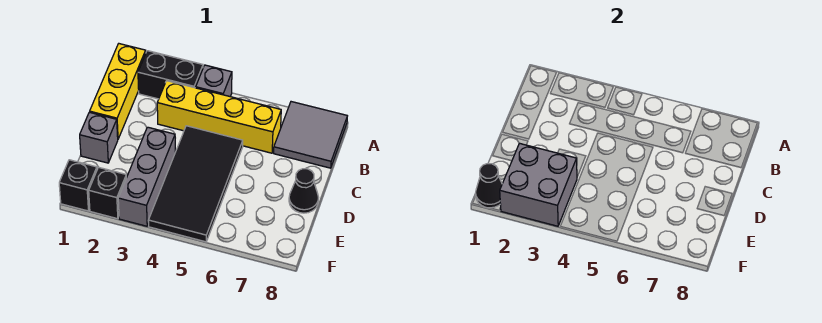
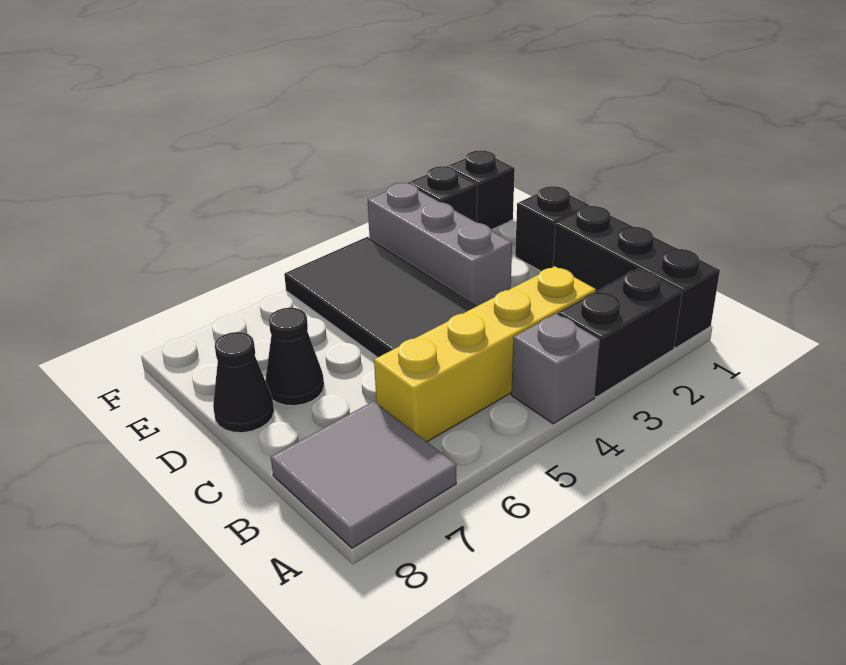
yellow brick A1:C1 level 1 -> black brick A1:C1 level 1
grey brick D1 level 1 -> black brick D1 level 1
grey brick E2:F3 level 2 -> none
black cone F1 level 2 -> black cone D7 level 1

